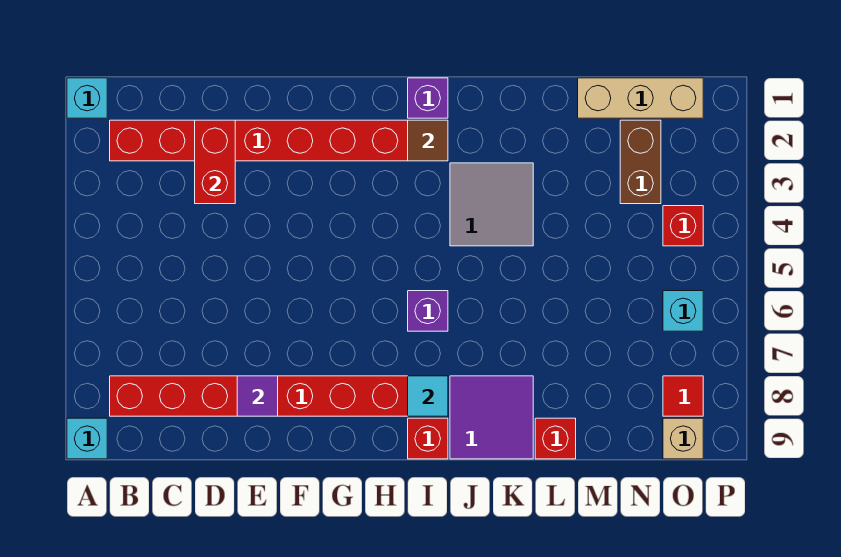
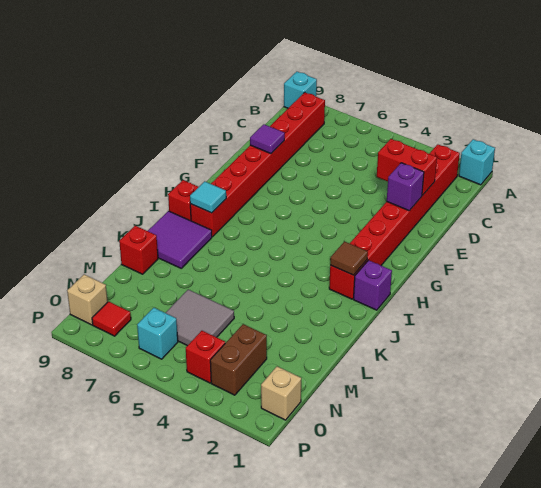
purple brick I6 level 1 -> purple brick E2 level 2
grey tile J3:K4 level 1 -> grey tile M5:N6 level 1
tan brick M1:O1 level 1 -> tan brick O1 level 1
brown brick N2:N3 level 1 -> brown brick N3:O3 level 1

